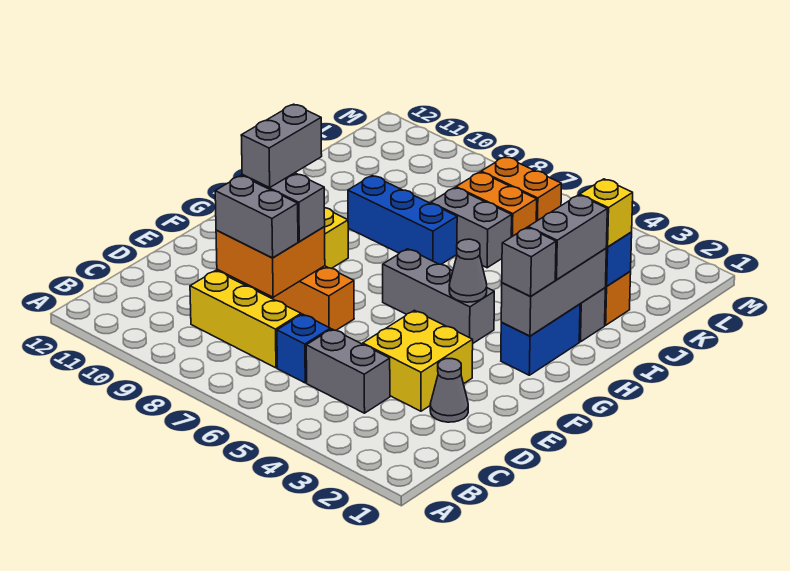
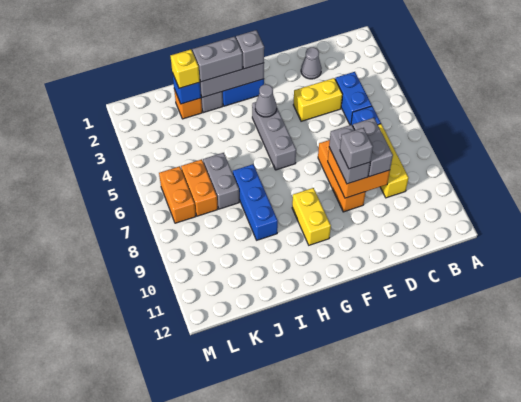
grey brick C4:C5 level 1 -> blue brick C4:C5 level 1
yellow brick D3:E4 level 1 -> yellow brick D4:E4 level 1
grey brick E9:F9 level 4 -> grey brick E9 level 4

